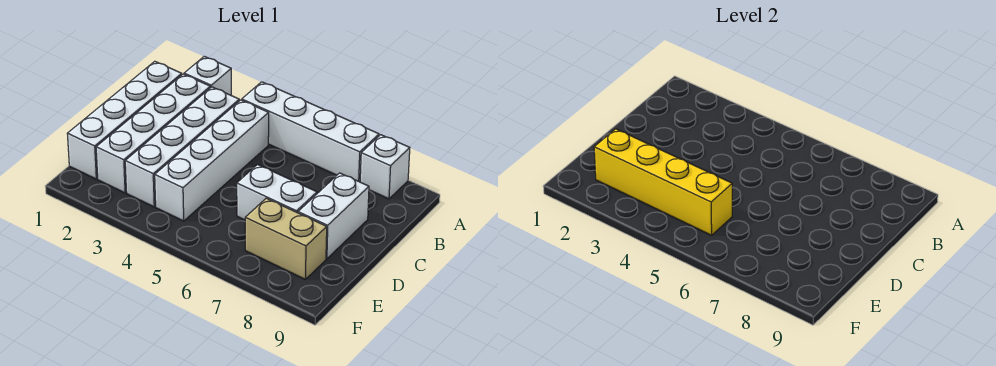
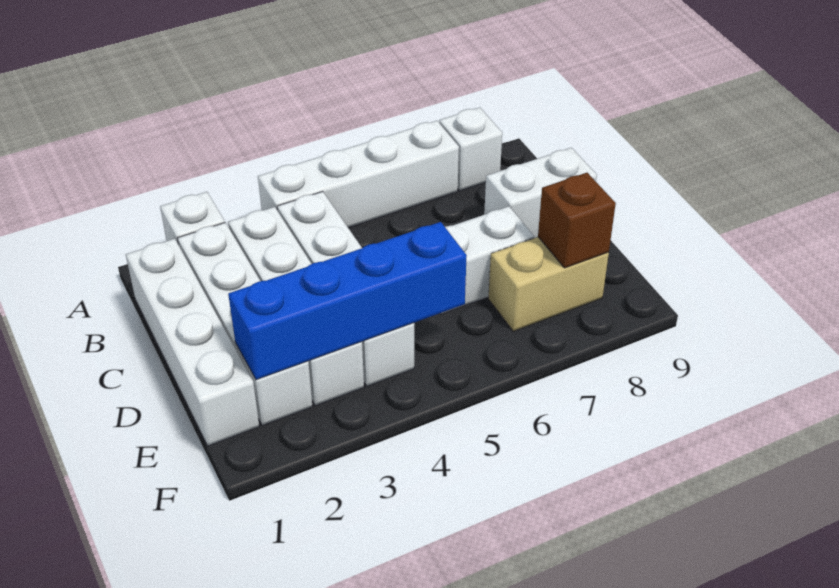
white brick C8:D8 level 1 -> white brick C8:C9 level 1
yellow brick E2:E5 level 2 -> blue brick E2:E5 level 2
none -> brown brick E8 level 2

